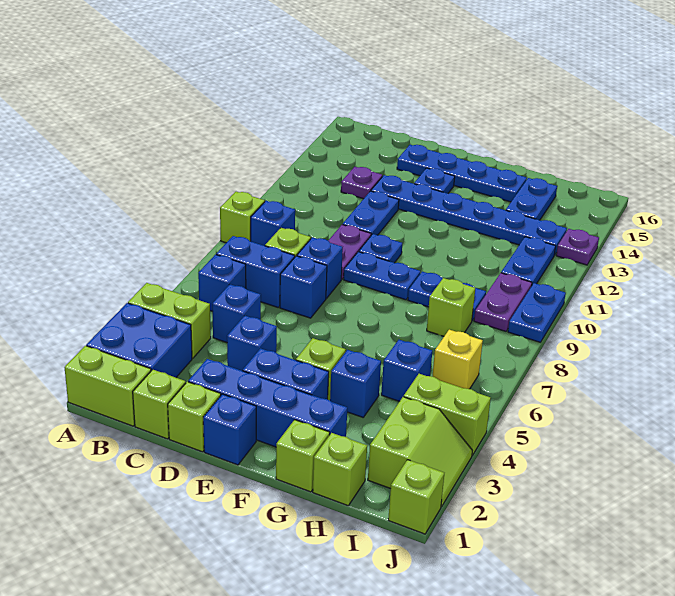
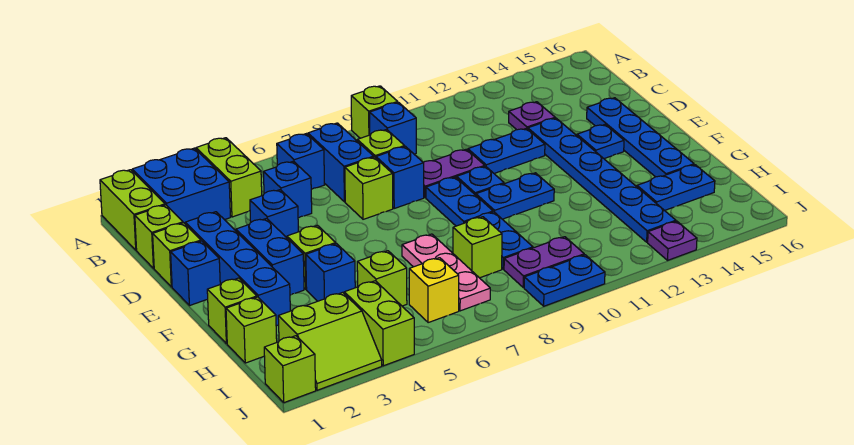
blue brick D7 level 1 -> lime brick D7 level 1
none -> pink plate G7:I7 level 1
blue brick H5 level 1 -> lime brick H5 level 1
blue plate I11:I12 level 1 -> blue plate F10:F11 level 1

